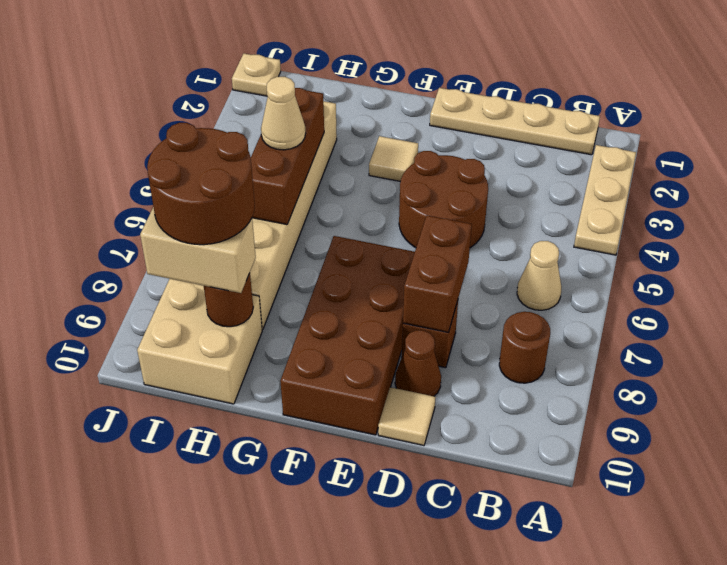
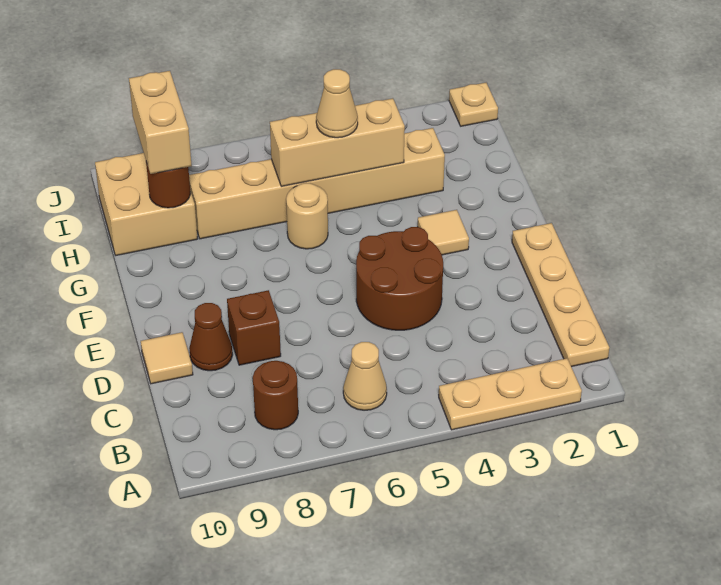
brown brick D7:D8 level 2 -> none
brown brick E7:F10 level 1 -> none
none -> tan round brick G6 level 1
brown brick H4:H6 level 2 -> tan brick H4:H6 level 2
brown round brick H8:I9 level 4 -> none

